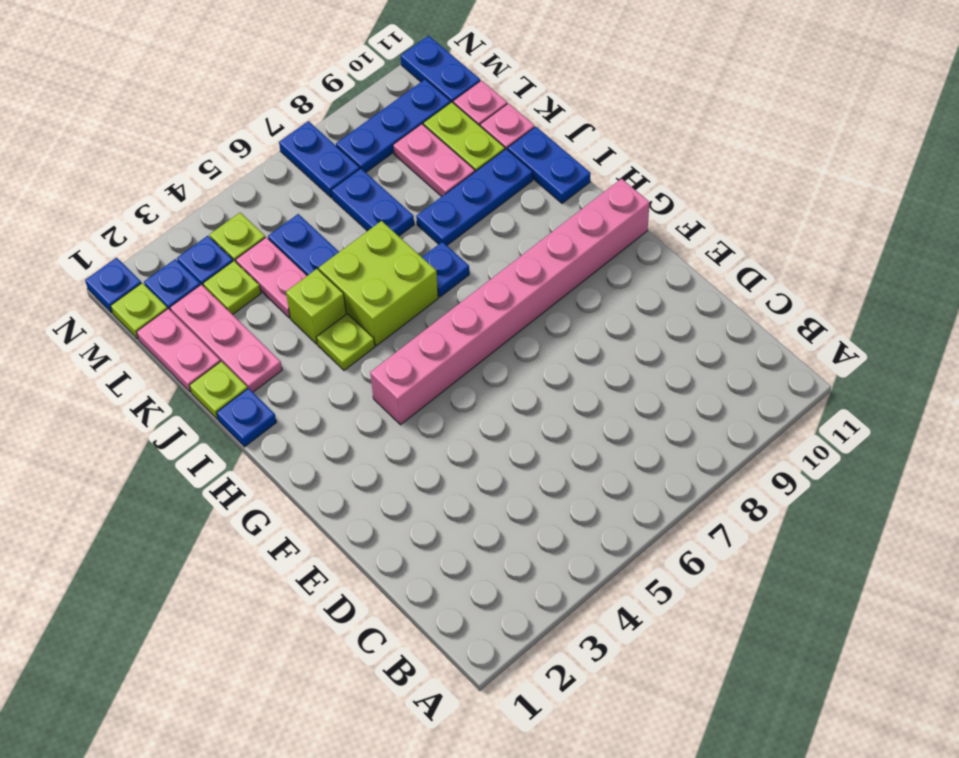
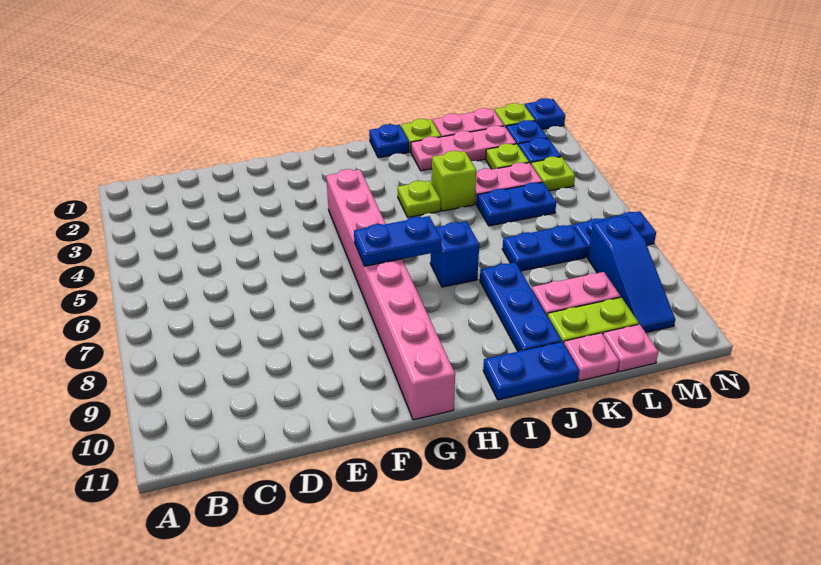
lime brick I5:J6 level 1 -> none
blue plate I7 level 1 -> blue brick I7 level 1
blue plate M8:M10 level 1 -> blue slope M8:M10 level 1 top 8
blue plate M11:N11 level 1 -> blue plate G7:H7 level 2

